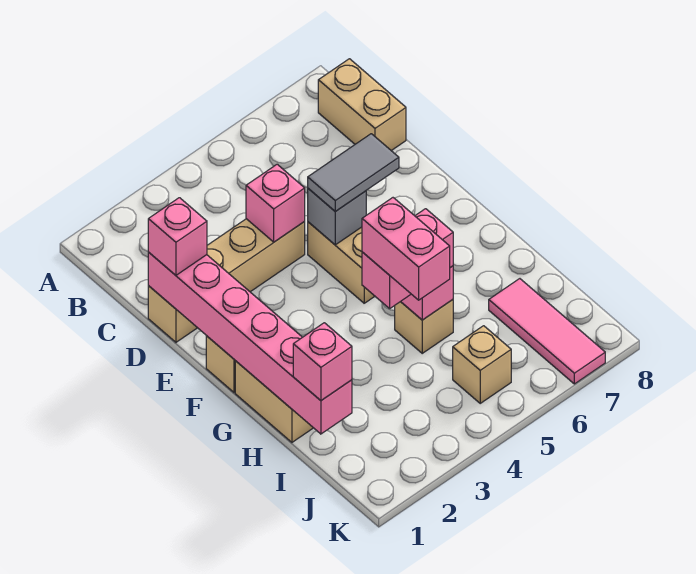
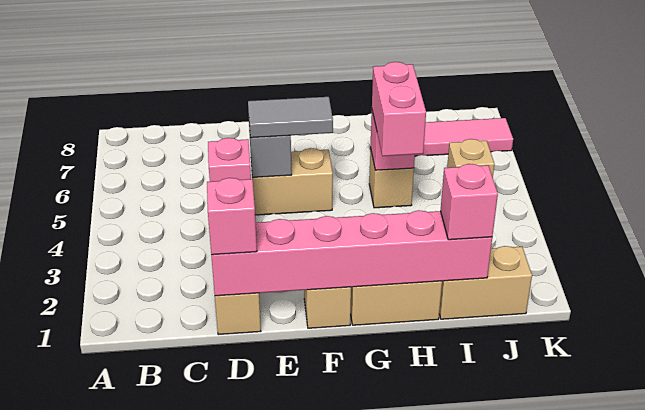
tan brick B8:C8 level 1 -> tan brick I1:J1 level 1
grey tile E5:E6 level 3 -> grey tile E5:F5 level 3
pink brick H4:I4 level 4 -> none

